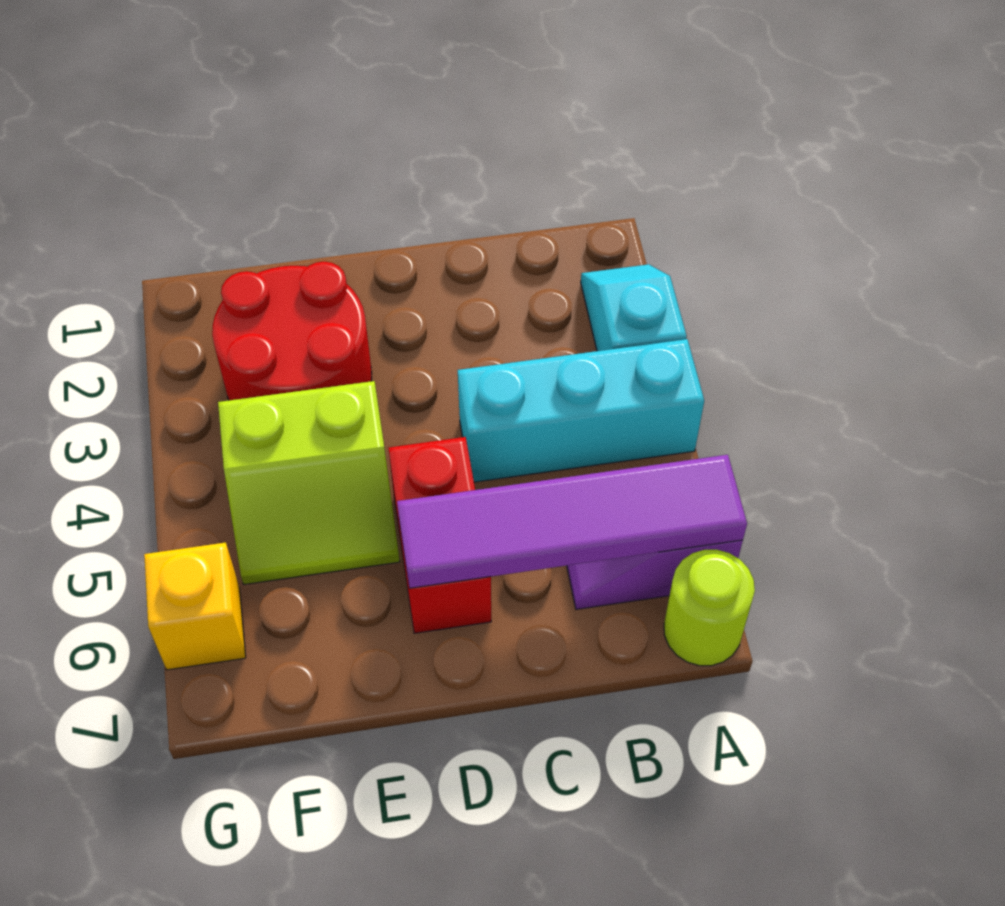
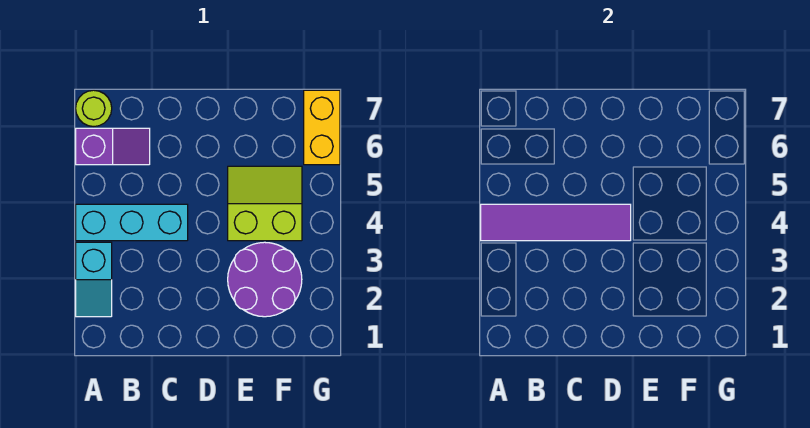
purple tile A6:D6 level 2 -> purple tile A4:D4 level 2
red brick D5:D6 level 1 -> none
red round brick E2:F3 level 1 -> purple round brick E2:F3 level 1
yellow brick G6 level 1 -> yellow brick G6:G7 level 1

